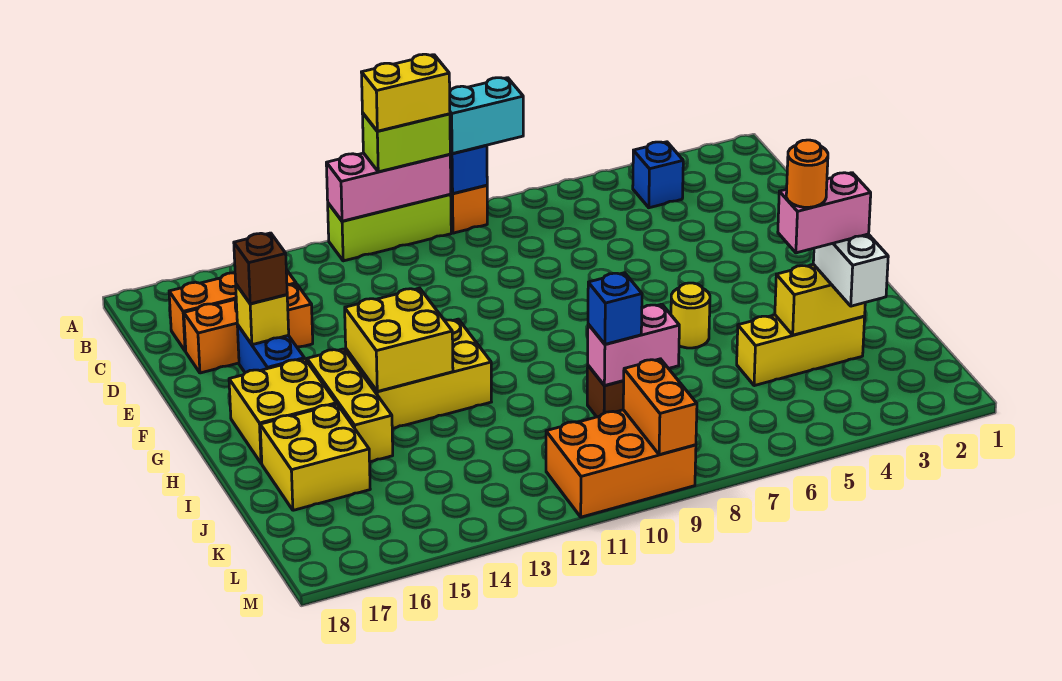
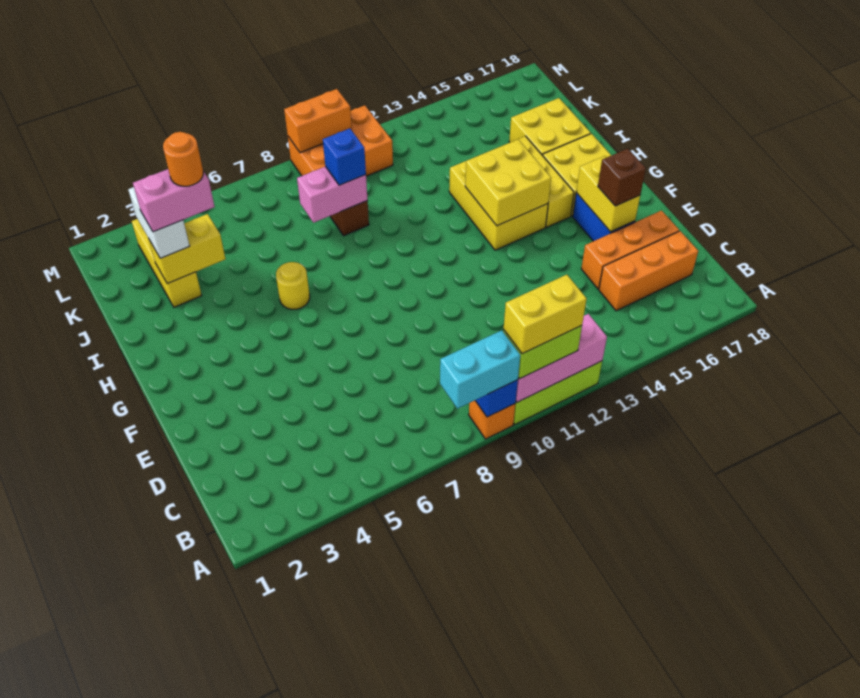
blue brick B4 level 1 -> none
yellow brick E16 level 2 -> yellow brick E16:F16 level 2
yellow brick G12:H14 level 1 -> yellow brick G13:I14 level 1
yellow brick J3:J5 level 1 -> yellow brick J3:L3 level 1
orange brick L9:M9 level 2 -> orange brick M9:M10 level 2

